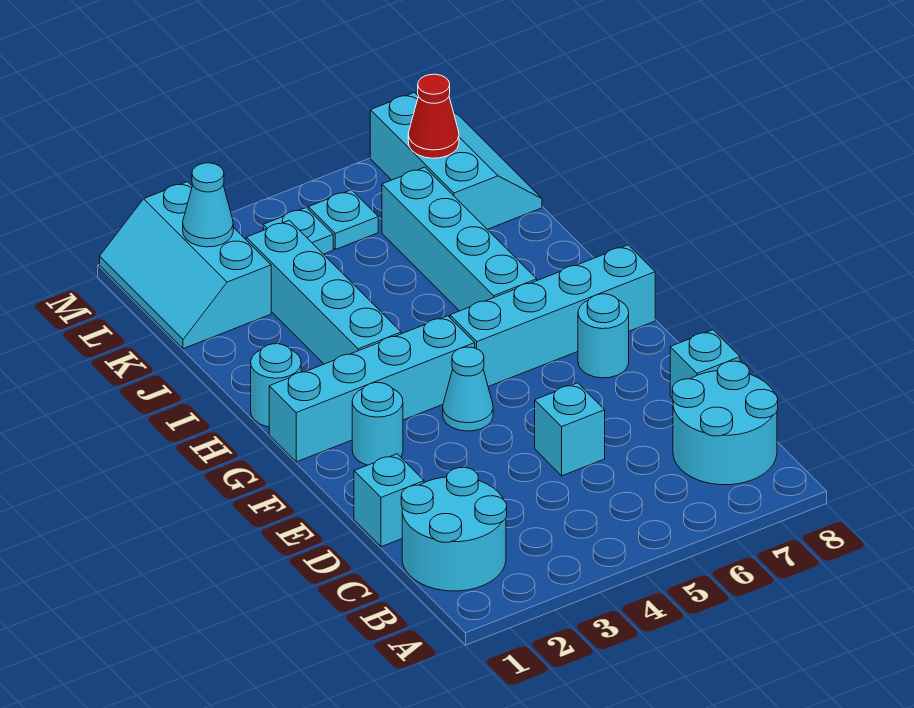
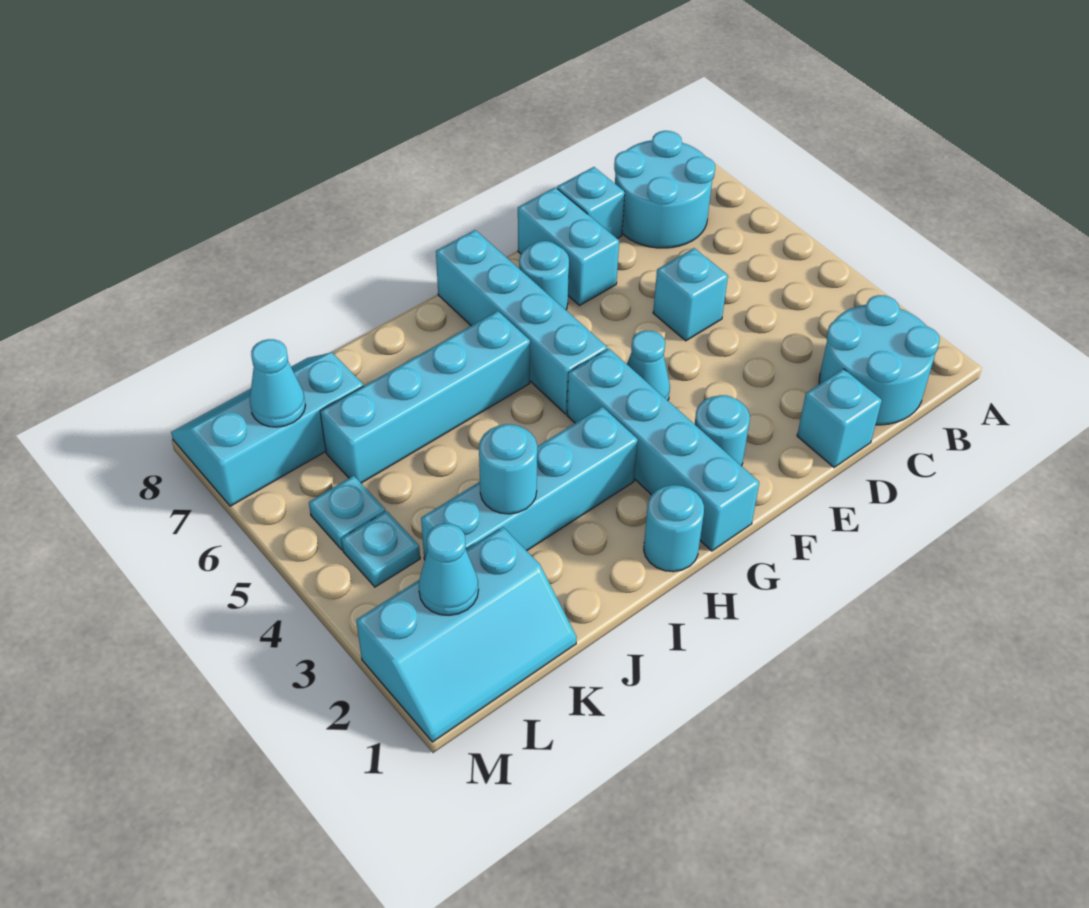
none -> cyan brick E7:E8 level 1
none -> cyan round brick J3 level 2
red cone L7 level 2 -> cyan cone L7 level 2

